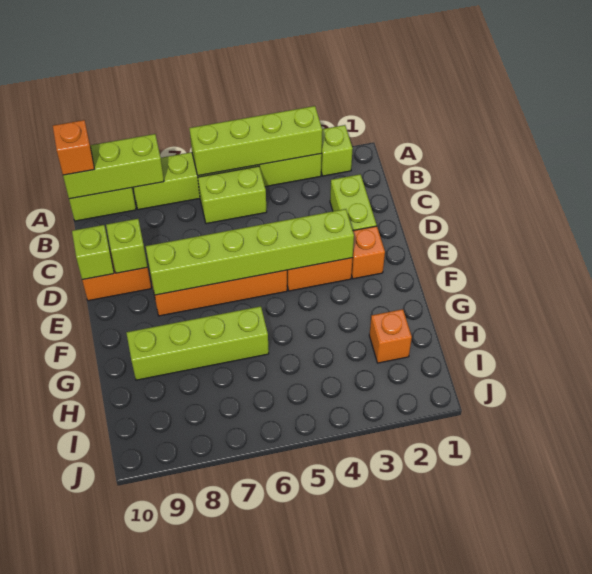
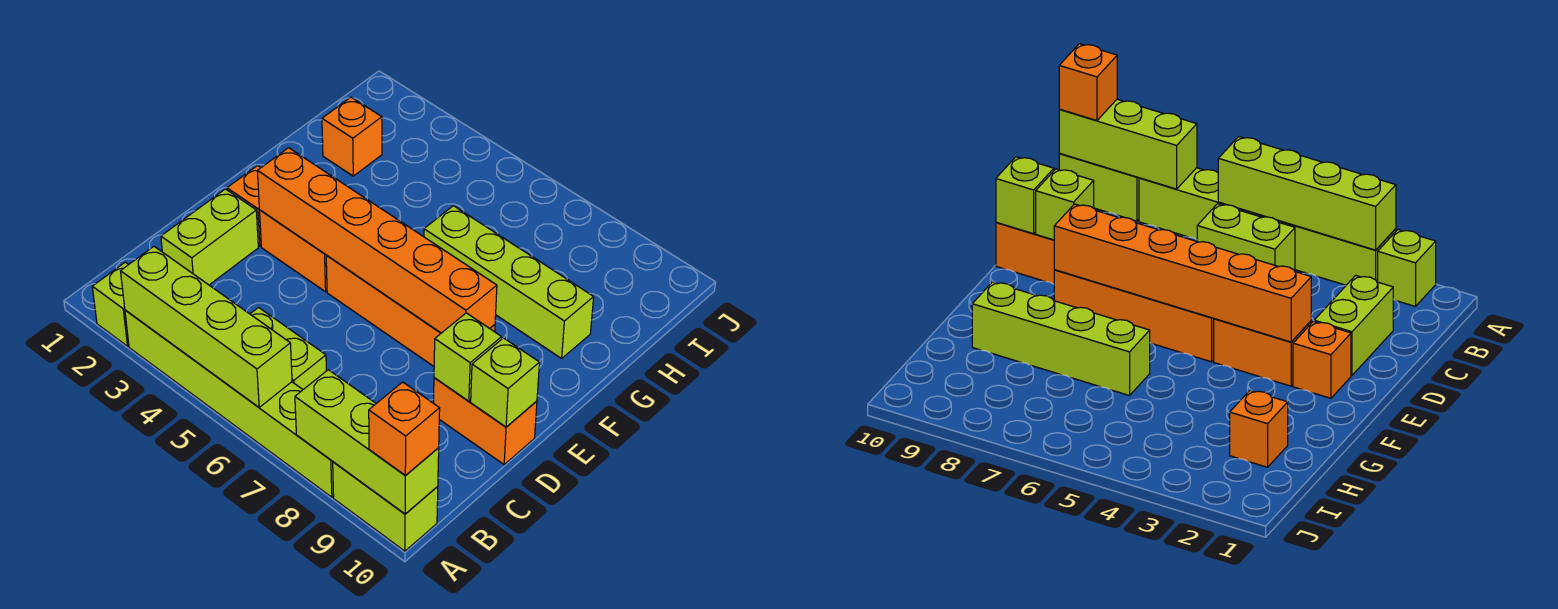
lime brick E3:E8 level 2 -> orange brick E3:E8 level 2

